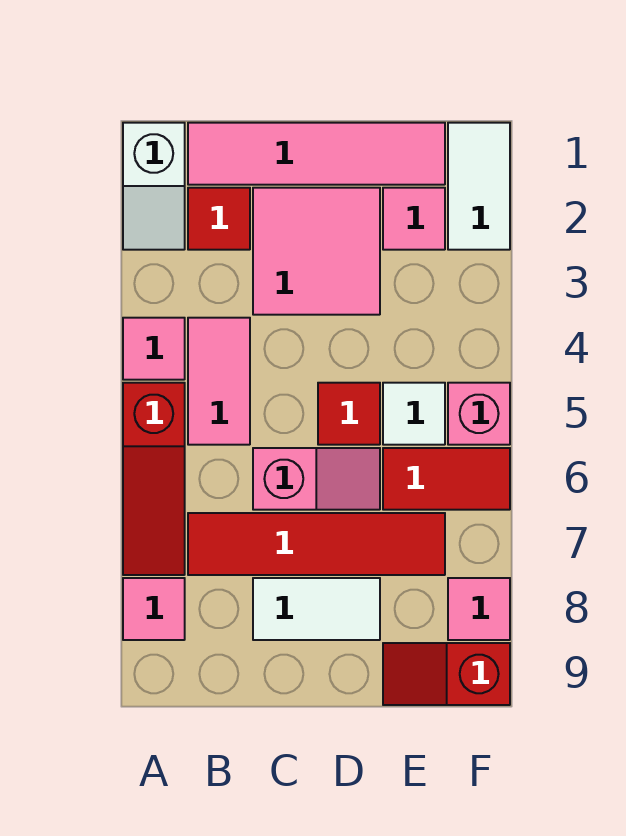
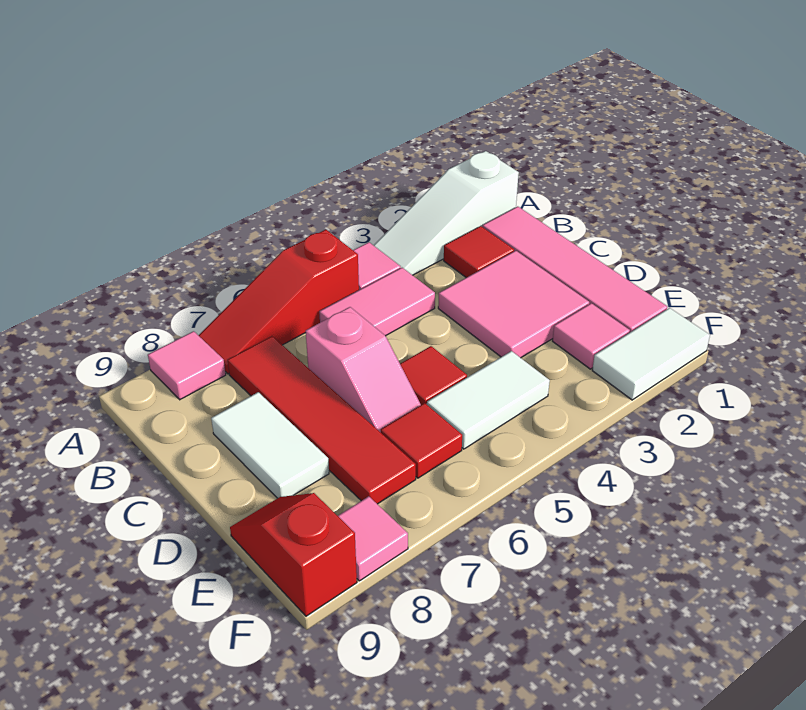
white slope A1:A2 level 1 top 1 -> white slope A1:A3 level 1 top 1
white tile E5 level 1 -> white tile E4:E5 level 1
red tile E6:F6 level 1 -> red tile E6 level 1
pink brick F5 level 1 -> none

